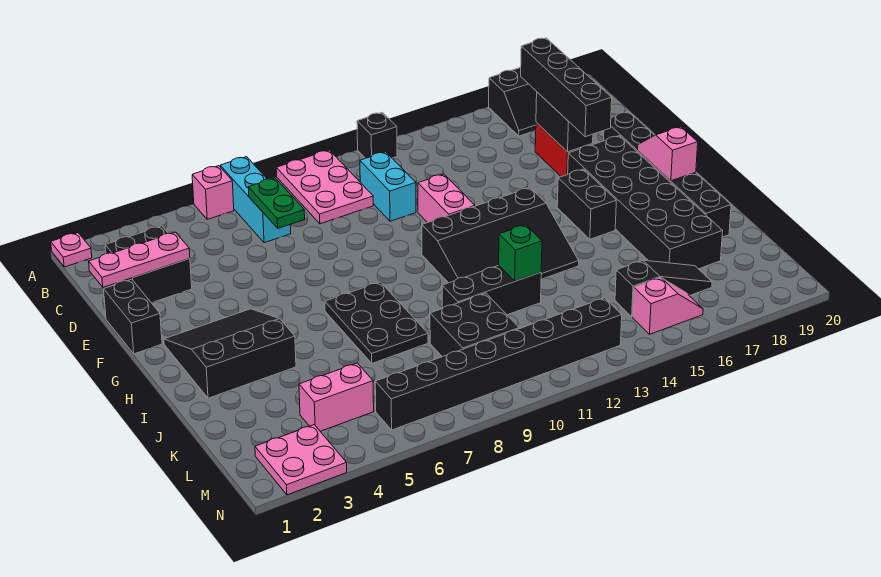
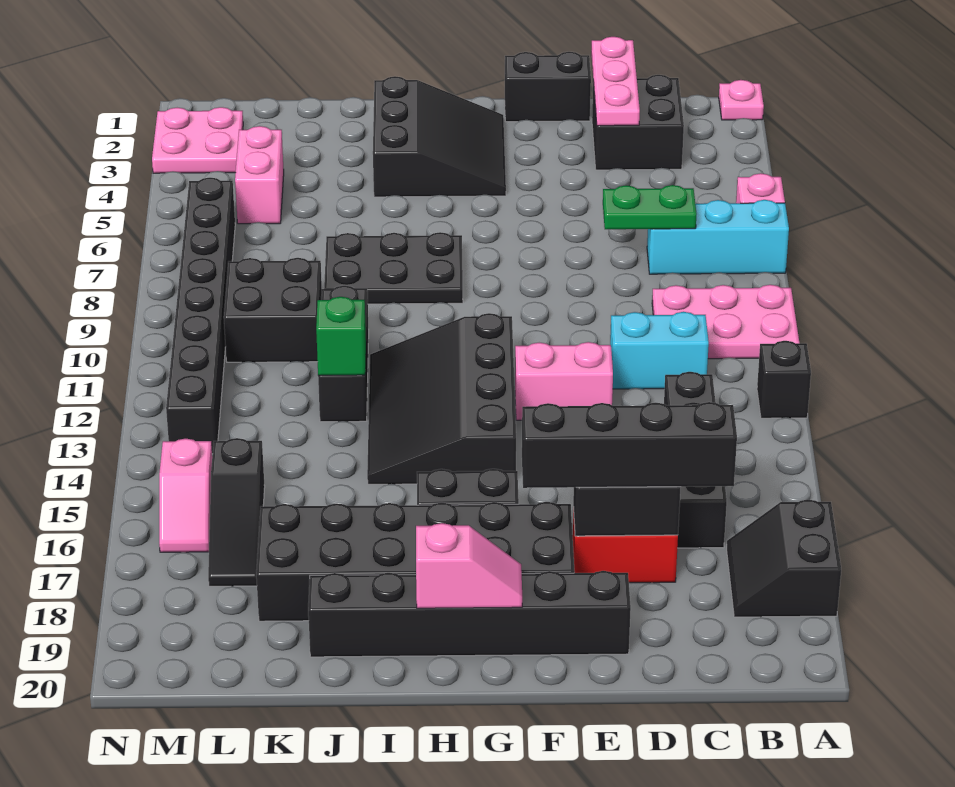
none -> black brick C13:C16 level 1

